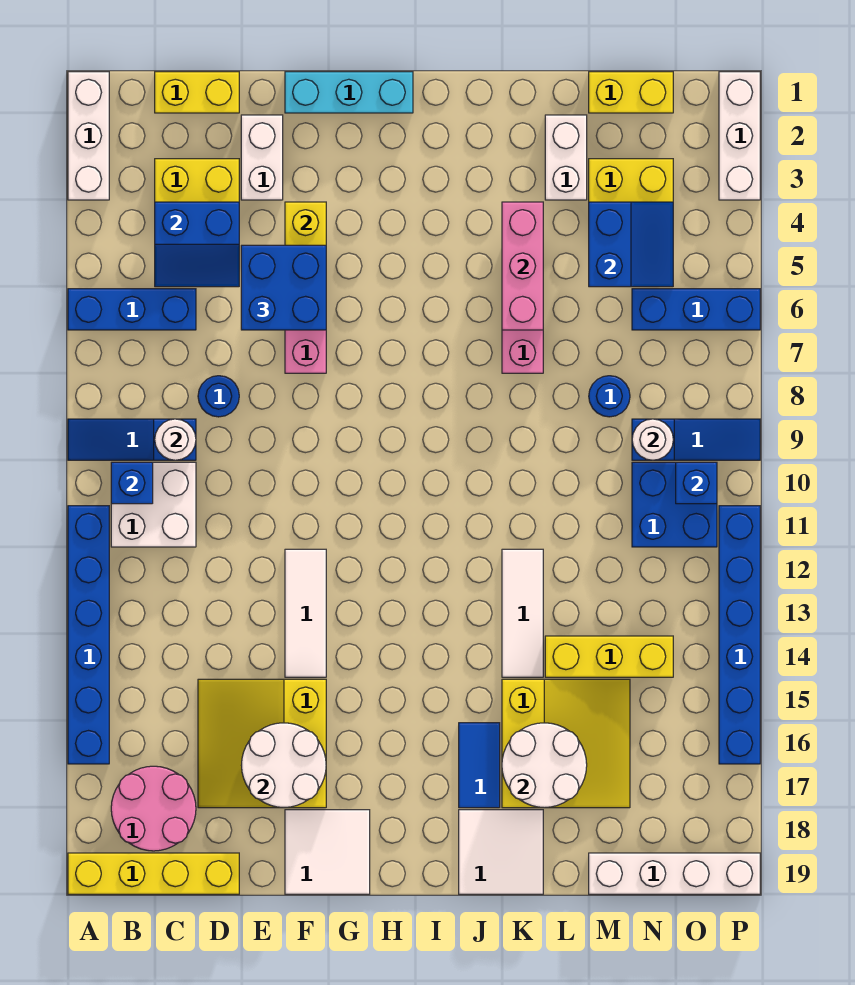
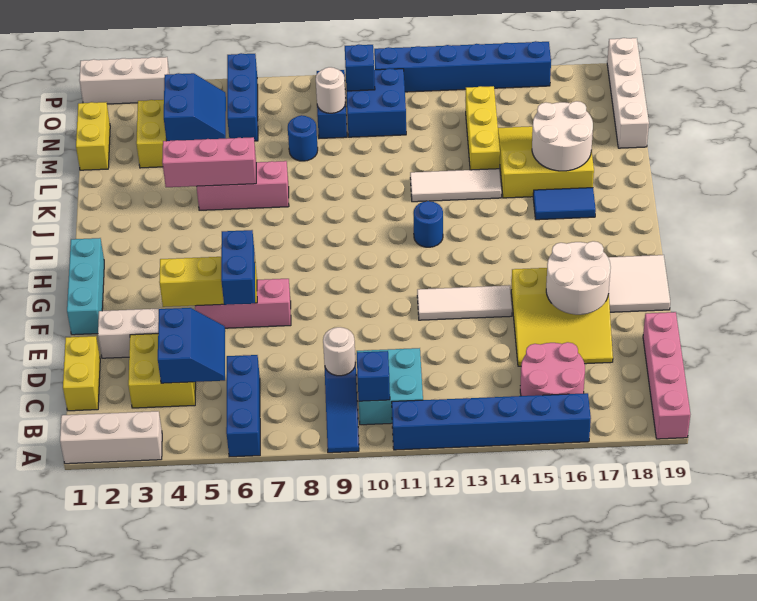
yellow brick A19:D19 level 1 -> pink brick A19:D19 level 1
white brick B10:C11 level 1 -> cyan brick B10:C11 level 1
pink round brick B17:C18 level 1 -> pink round brick B15:C16 level 1
blue round brick D8 level 1 -> blue round brick I12 level 1
blue brick E5:F6 level 3 -> blue brick E6:F6 level 3
white tile J18:K19 level 1 -> none
white brick L2:L3 level 1 -> none
blue slope M4:N5 level 2 top M -> blue slope M4:N5 level 2 top 4

